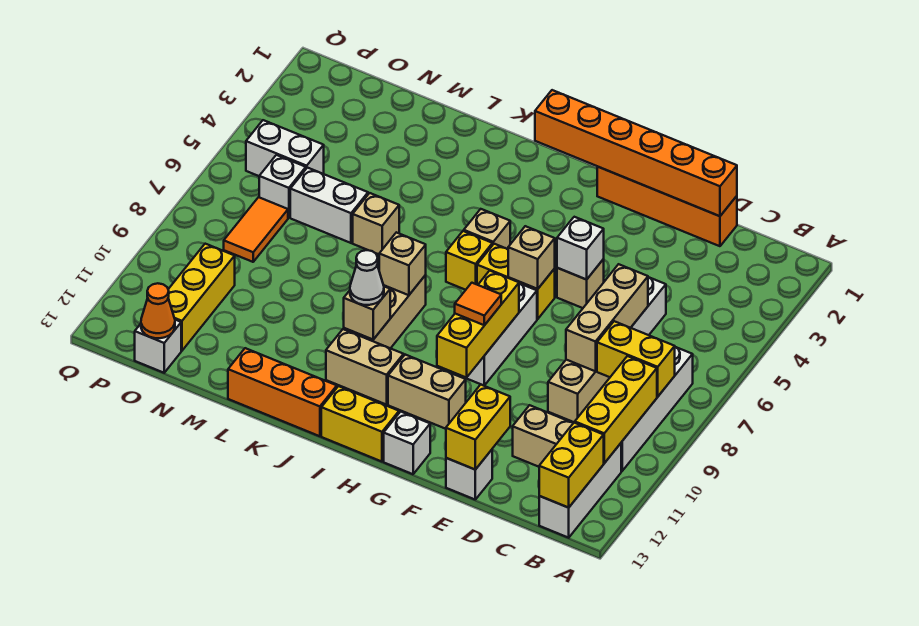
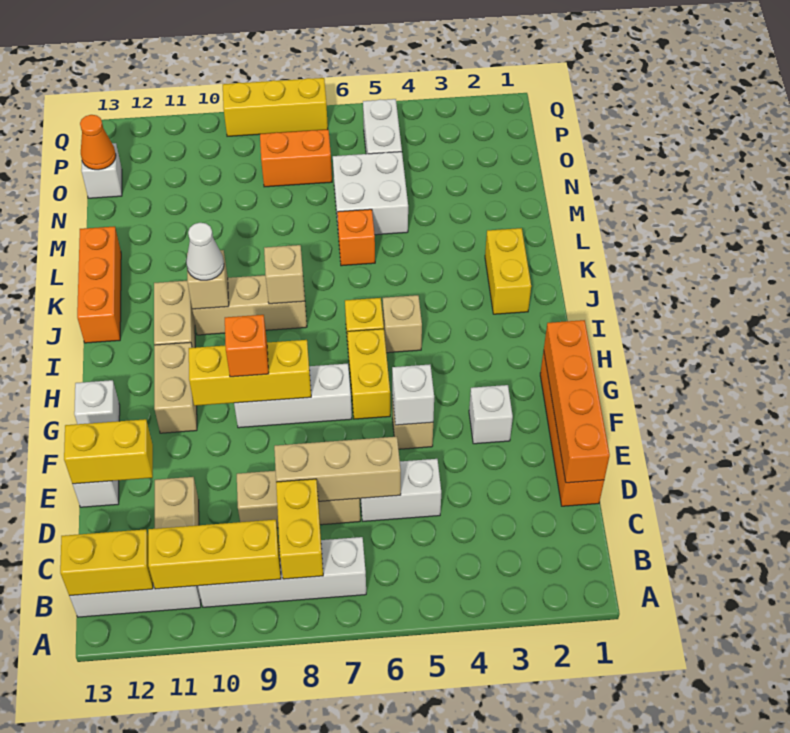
orange brick D1:I1 level 2 -> orange brick D1:G1 level 2
tan brick G6 level 2 -> none
orange tile G9 level 3 -> orange brick G9 level 3
yellow brick H13:I13 level 1 -> yellow brick J2:K2 level 1
tan brick L6 level 1 -> orange brick L6 level 1
white brick M6:N6 level 1 -> white brick M5:N6 level 1
white brick O6 level 1 -> white brick F3 level 1
orange tile O7:O8 level 1 -> orange brick O7:O8 level 1
yellow brick O10:O12 level 1 -> yellow brick Q7:Q9 level 1

